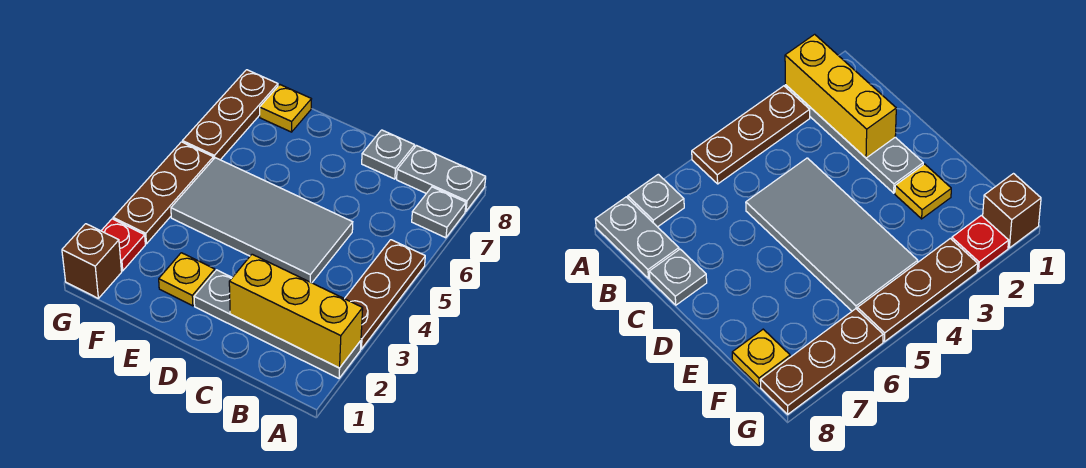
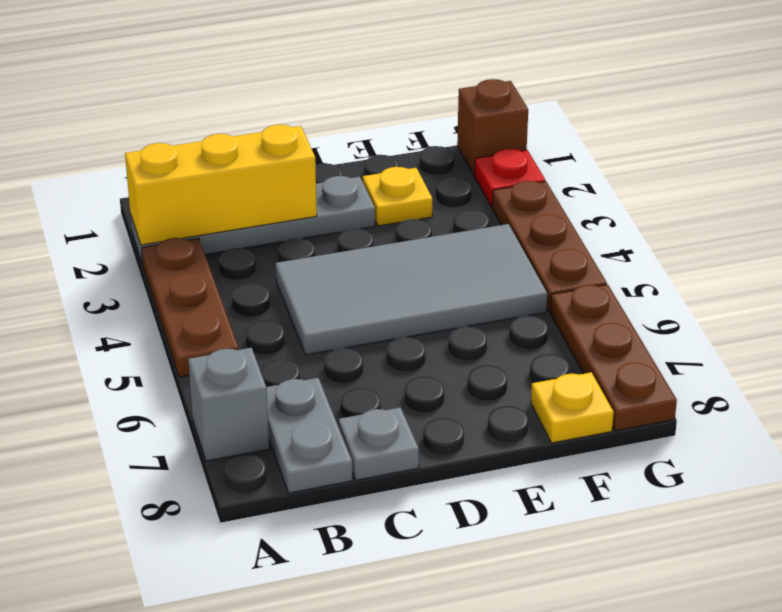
grey plate A7 level 1 -> grey brick A7 level 1
grey plate A8:B8 level 1 -> grey plate B7:B8 level 1

